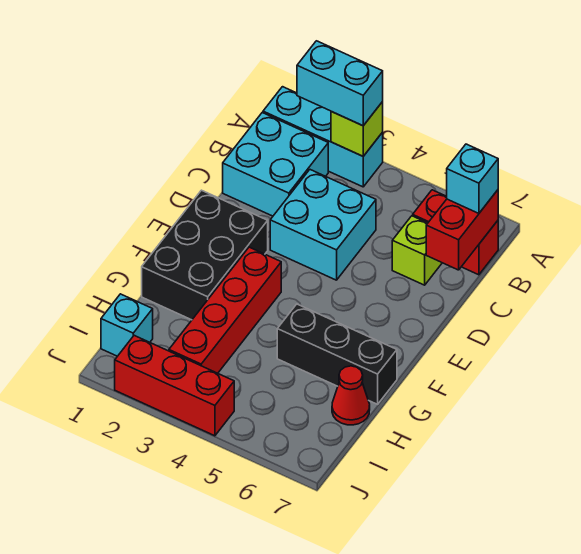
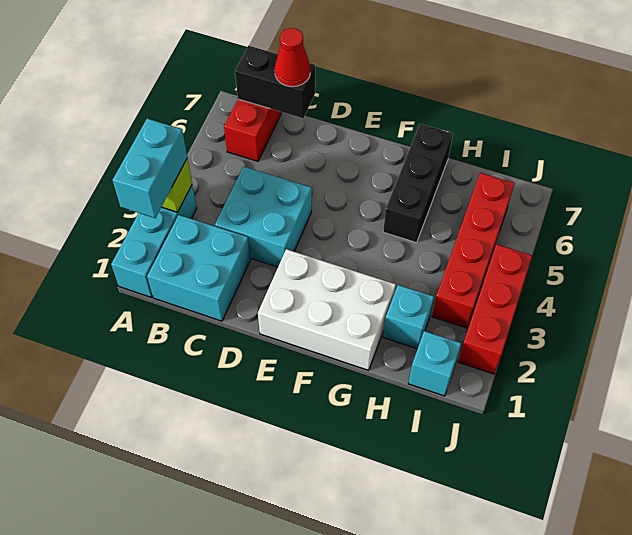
red brick B7:C7 level 2 -> black brick B7:C7 level 2
cyan brick B7 level 3 -> cyan brick H2 level 1
lime brick C6 level 1 -> none
black brick E1:G2 level 1 -> white brick E1:G2 level 1
red brick F3:I3 level 1 -> red brick I3:I6 level 1
red cone H7 level 1 -> red cone C7 level 3

